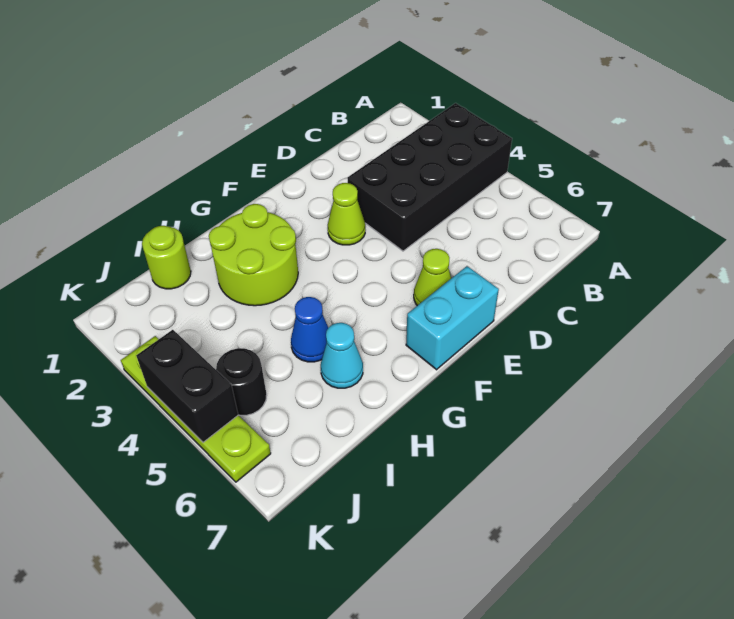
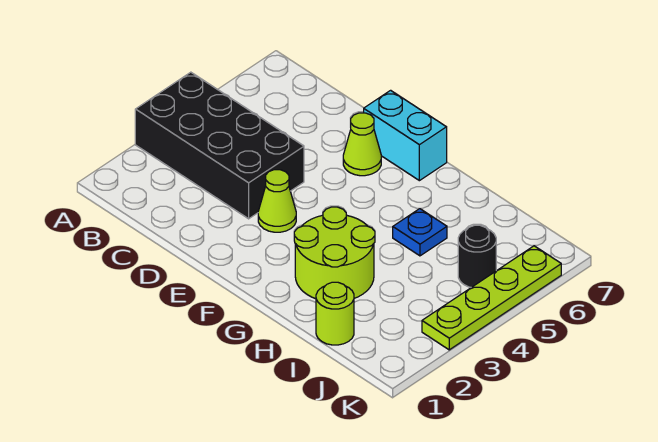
blue cone H5 level 1 -> blue plate H5 level 1
cyan cone H6 level 1 -> none
black brick K4:K5 level 2 -> none

